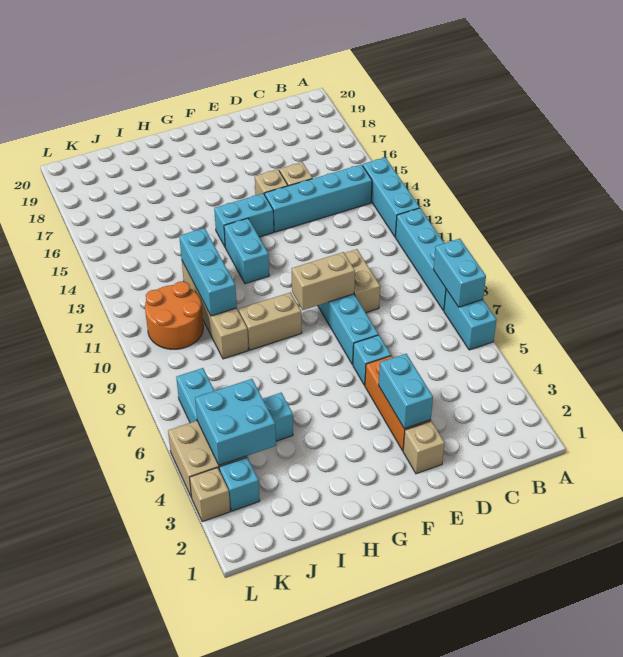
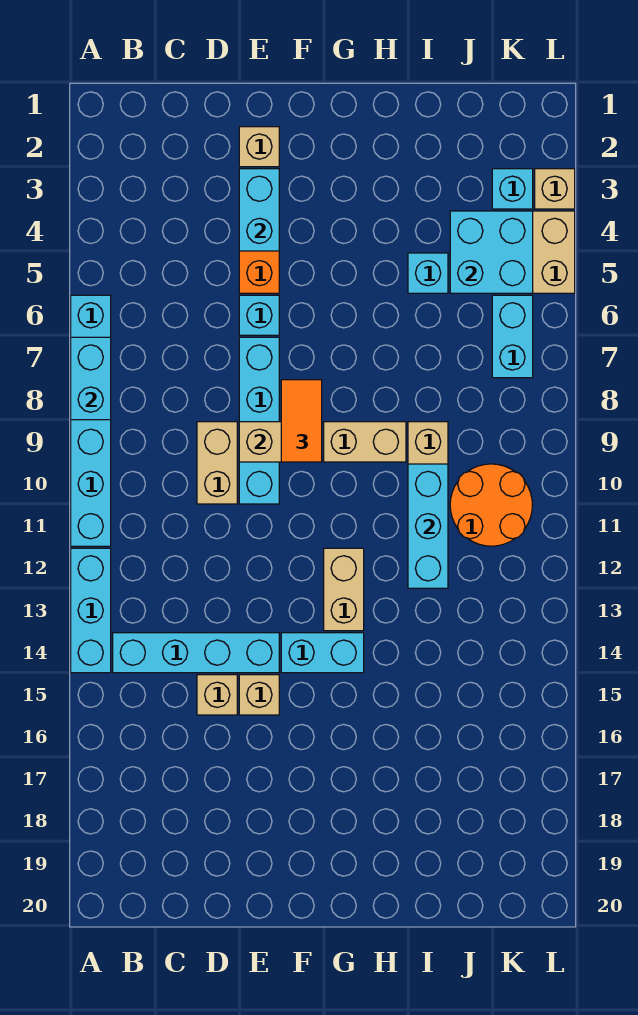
none -> orange tile F8:F9 level 3
cyan brick G12:G13 level 1 -> tan brick G12:G13 level 1

